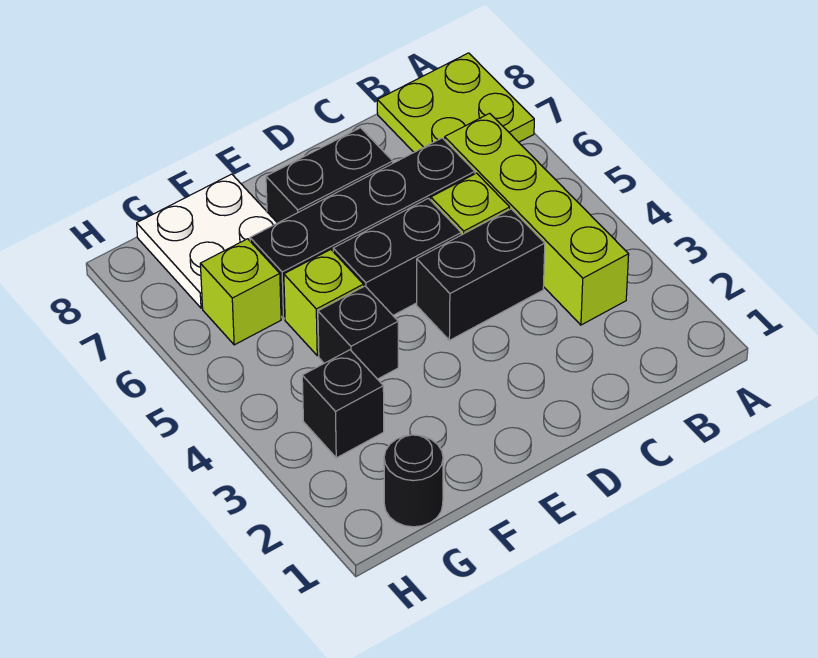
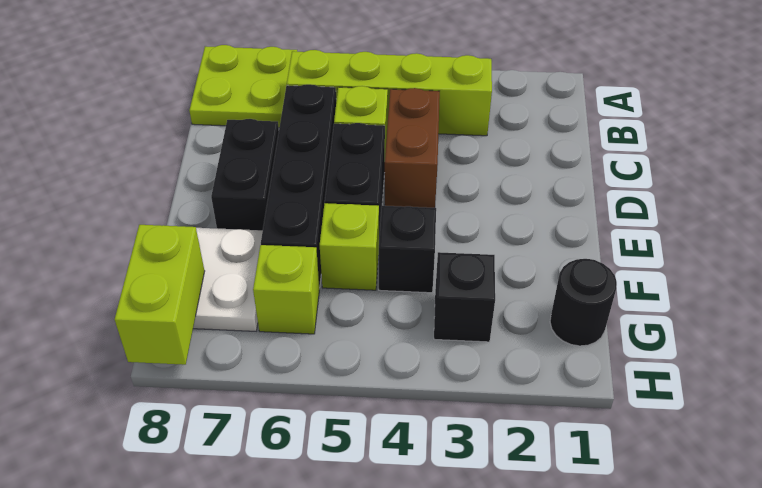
black brick C4:D4 level 1 -> brown brick C4:D4 level 1
none -> lime brick G8:H8 level 2

